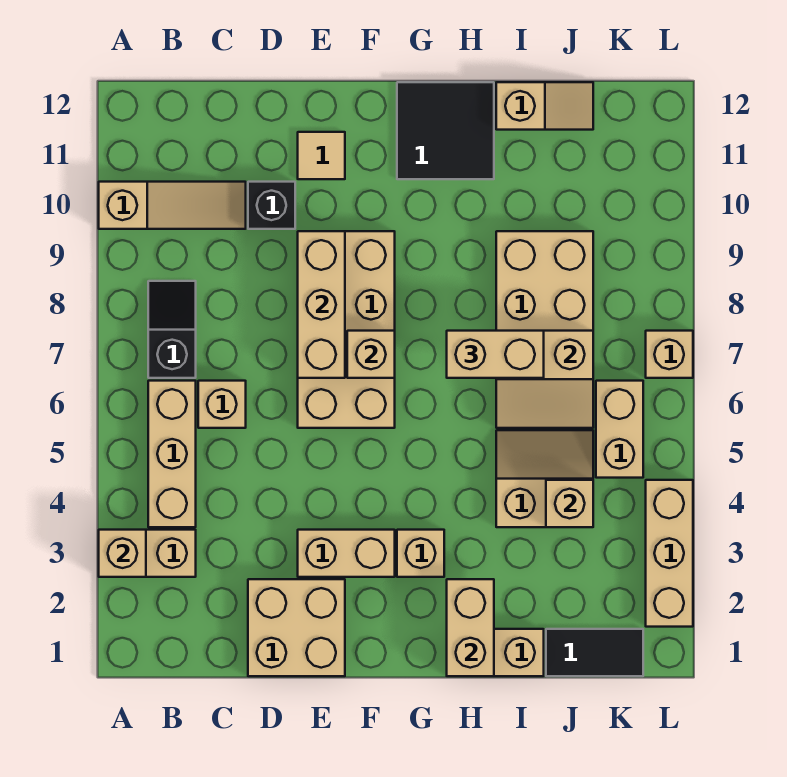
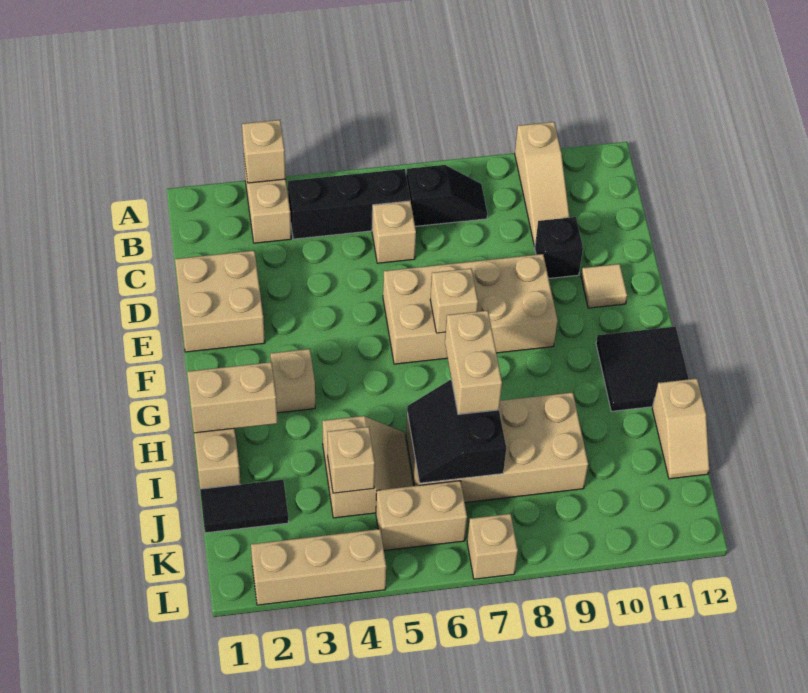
tan brick B4:B6 level 1 -> black brick B4:B6 level 1
tan brick E3:F3 level 1 -> none
tan brick E7:E9 level 2 -> none
tan slope I6:J7 level 2 top 7 -> black slope I6:J7 level 2 top 7
black tile J1:K1 level 1 -> black tile J1:J2 level 1

